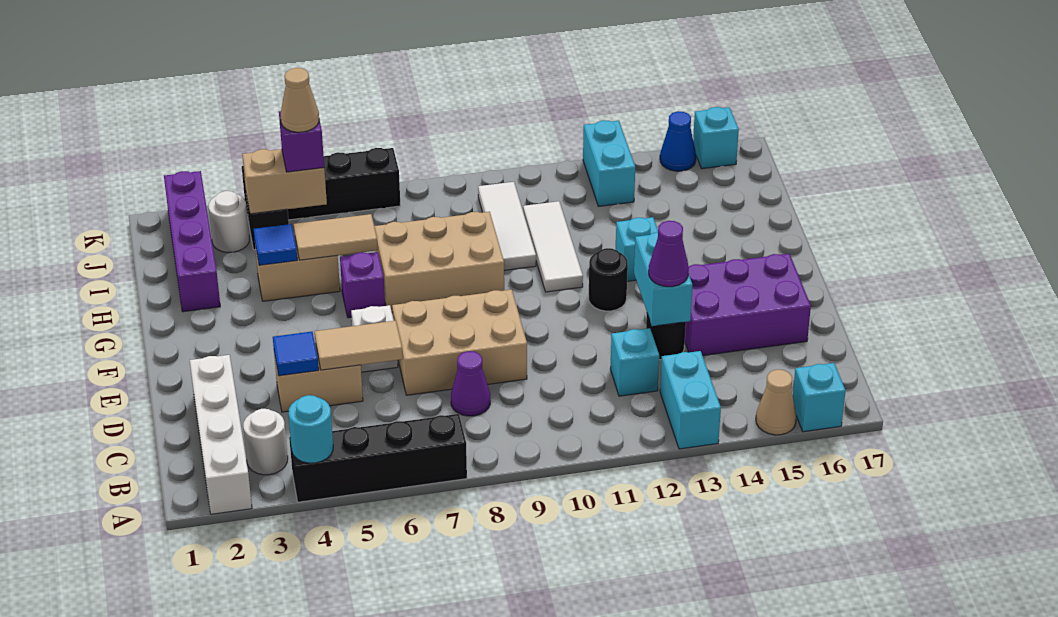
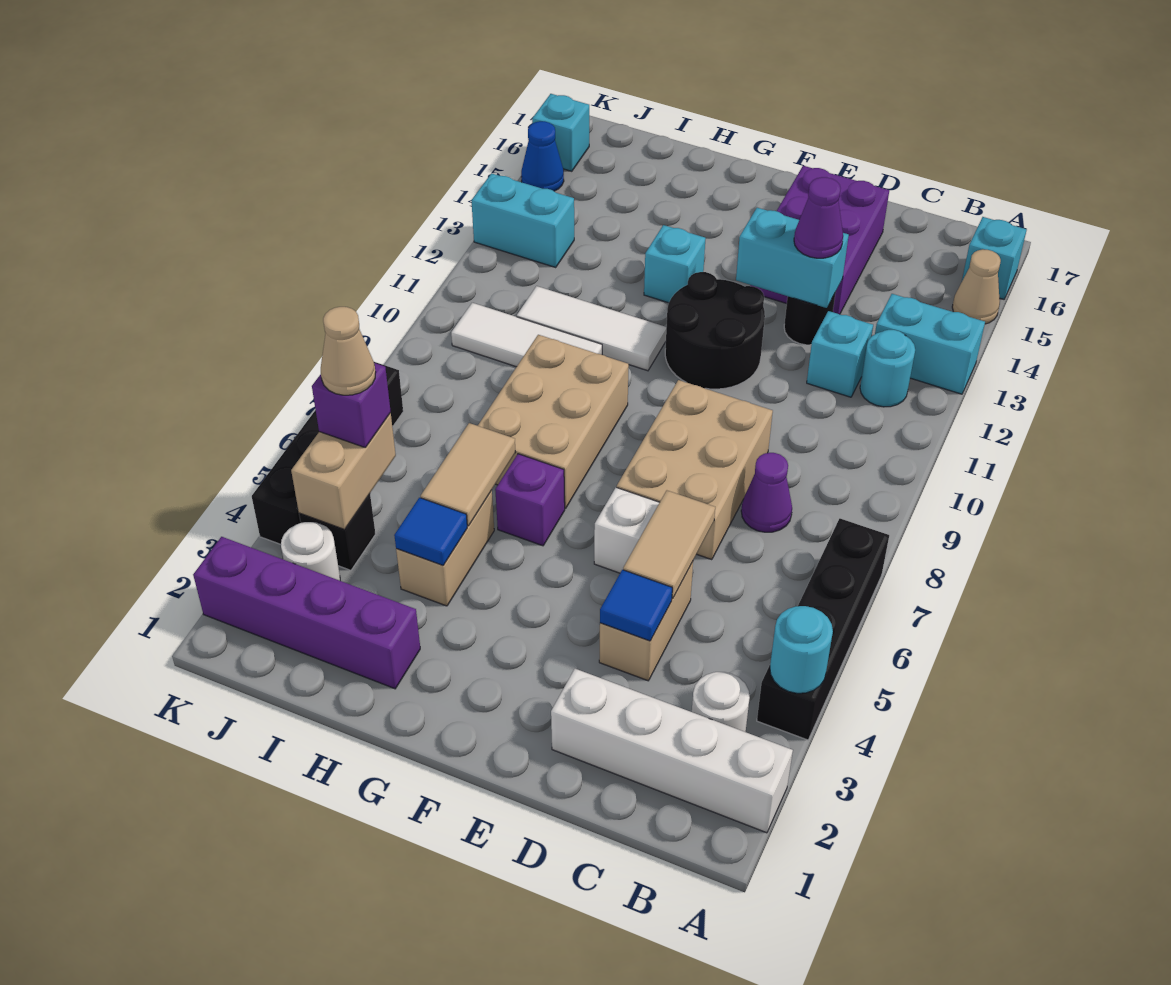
none -> cyan round brick B12 level 1
black round brick F12 level 1 -> black round brick E11:F12 level 1

